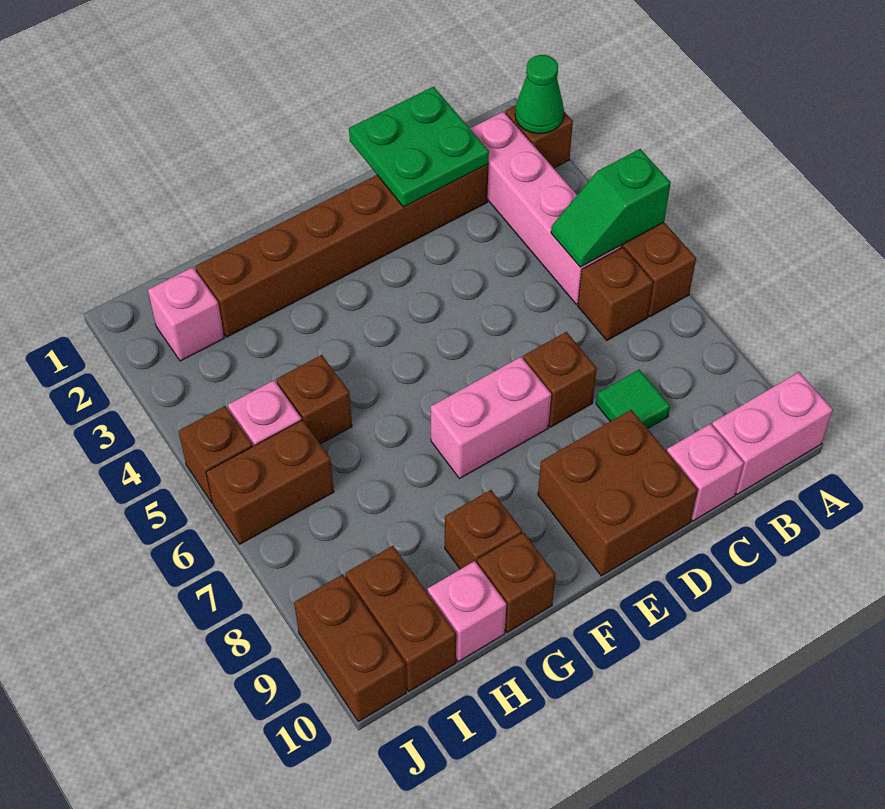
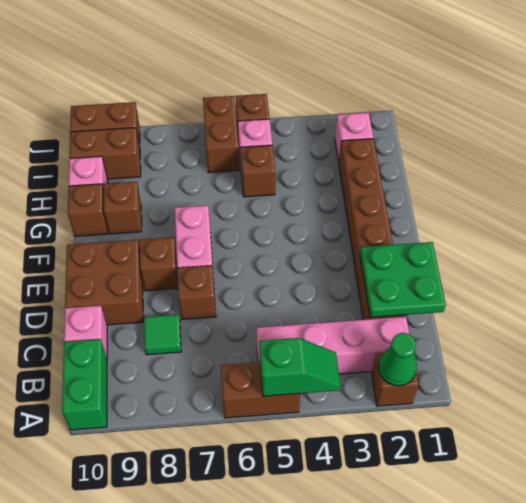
green slope A5:B5 level 2 top A -> green slope A4:A5 level 2 top 5
pink brick A10:B10 level 1 -> green brick A10:B10 level 1
brown brick B6 level 1 -> brown brick E8 level 1

